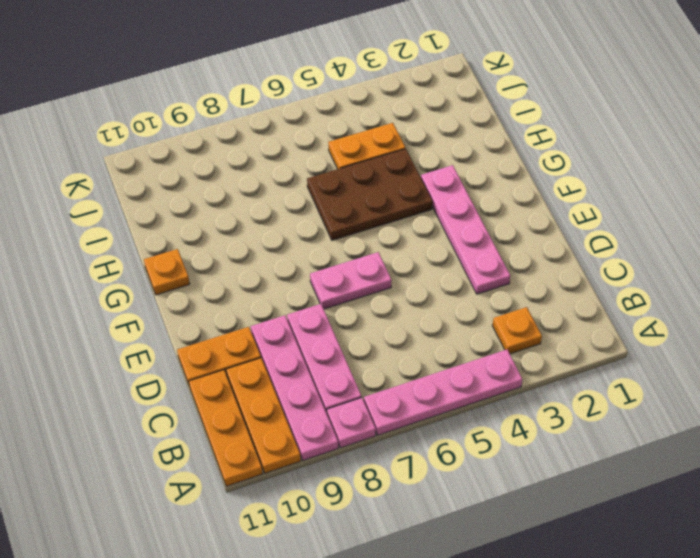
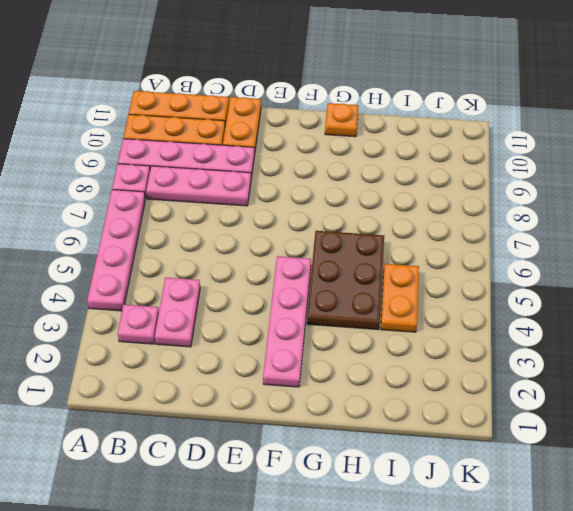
orange plate B3 level 1 -> pink plate B3 level 1
pink plate D3:G3 level 1 -> pink plate F2:F5 level 1
pink plate E6:E7 level 1 -> pink plate C3:C4 level 1

